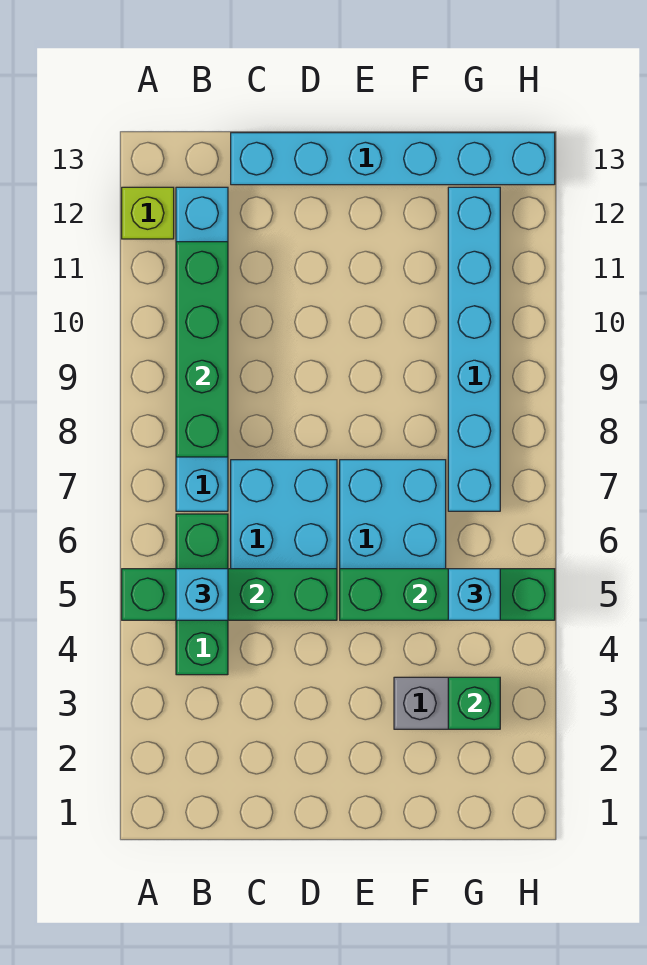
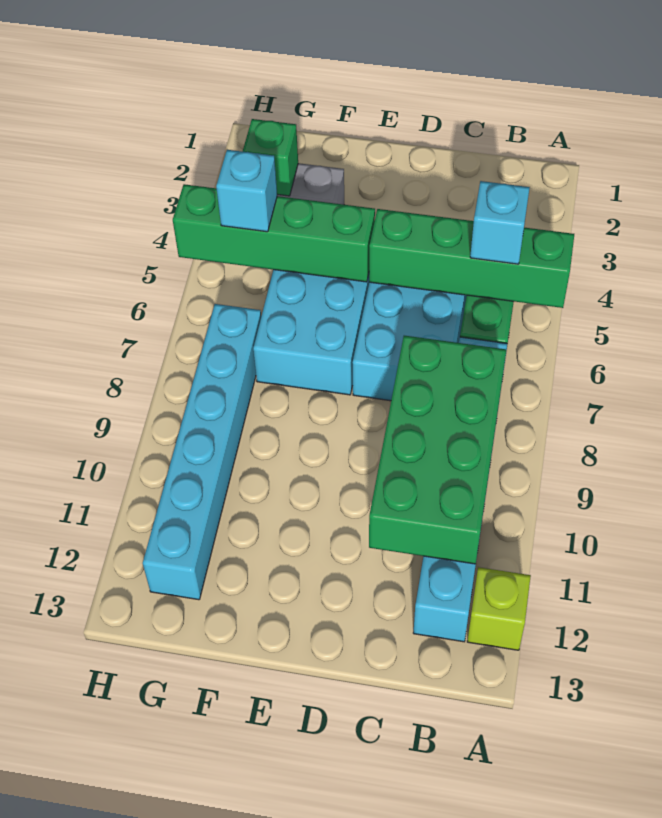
green brick B8:B11 level 2 -> green brick B8:C11 level 2
cyan brick C13:H13 level 1 -> none

